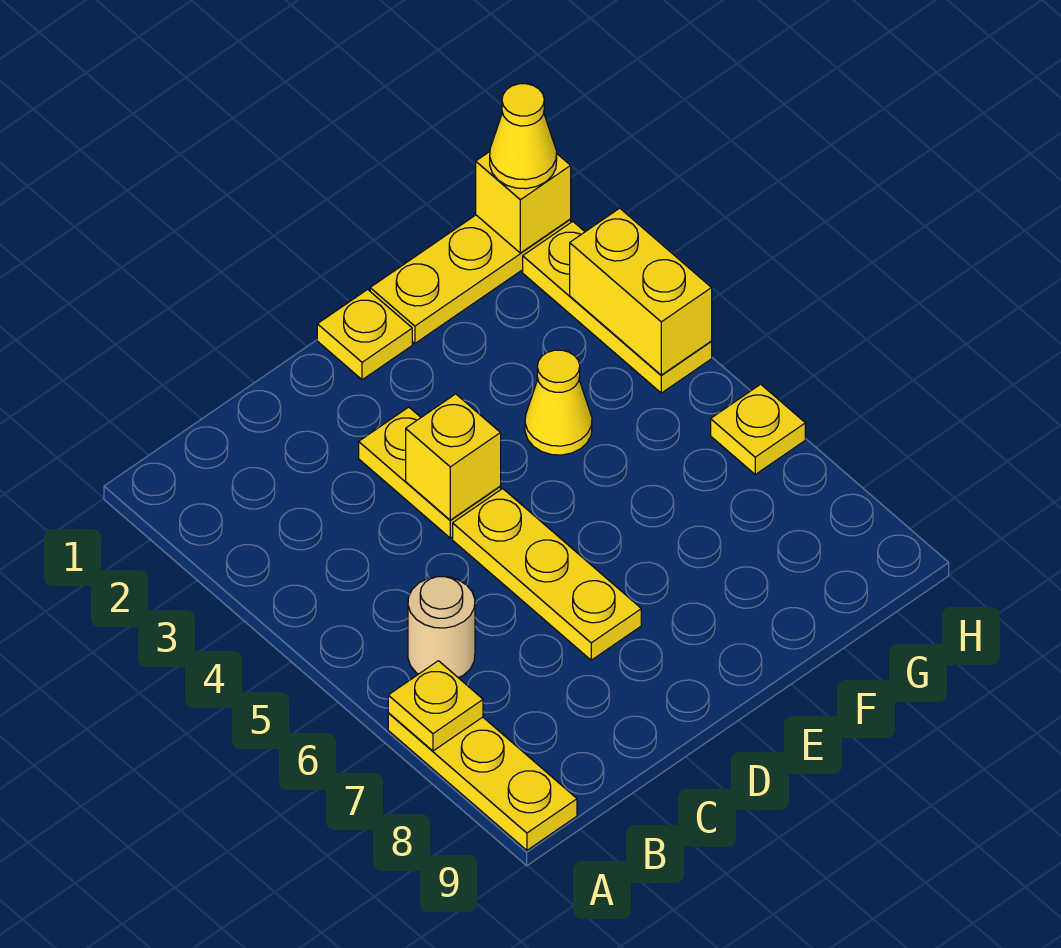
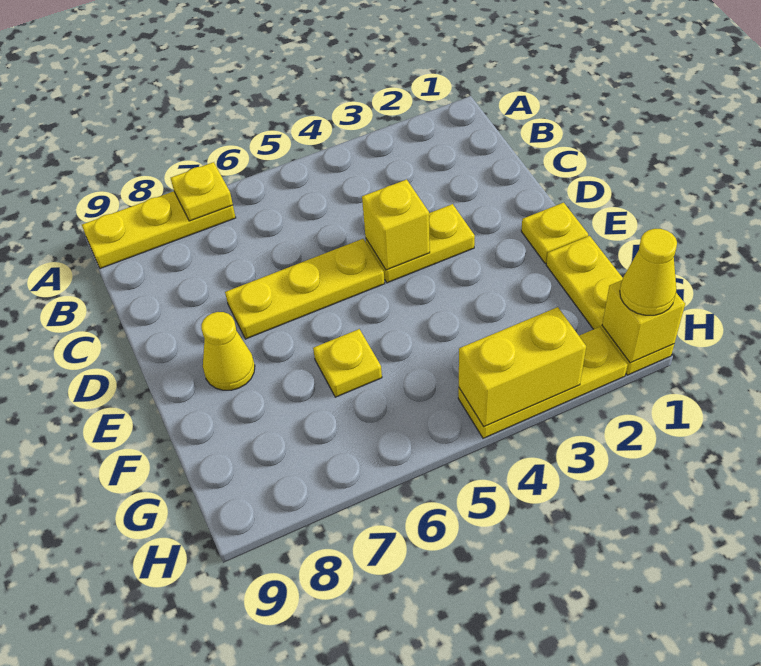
tan round brick B6 level 1 -> none
yellow cone F4 level 1 -> yellow cone E8 level 1
yellow plate H6 level 1 -> yellow plate F6 level 1

